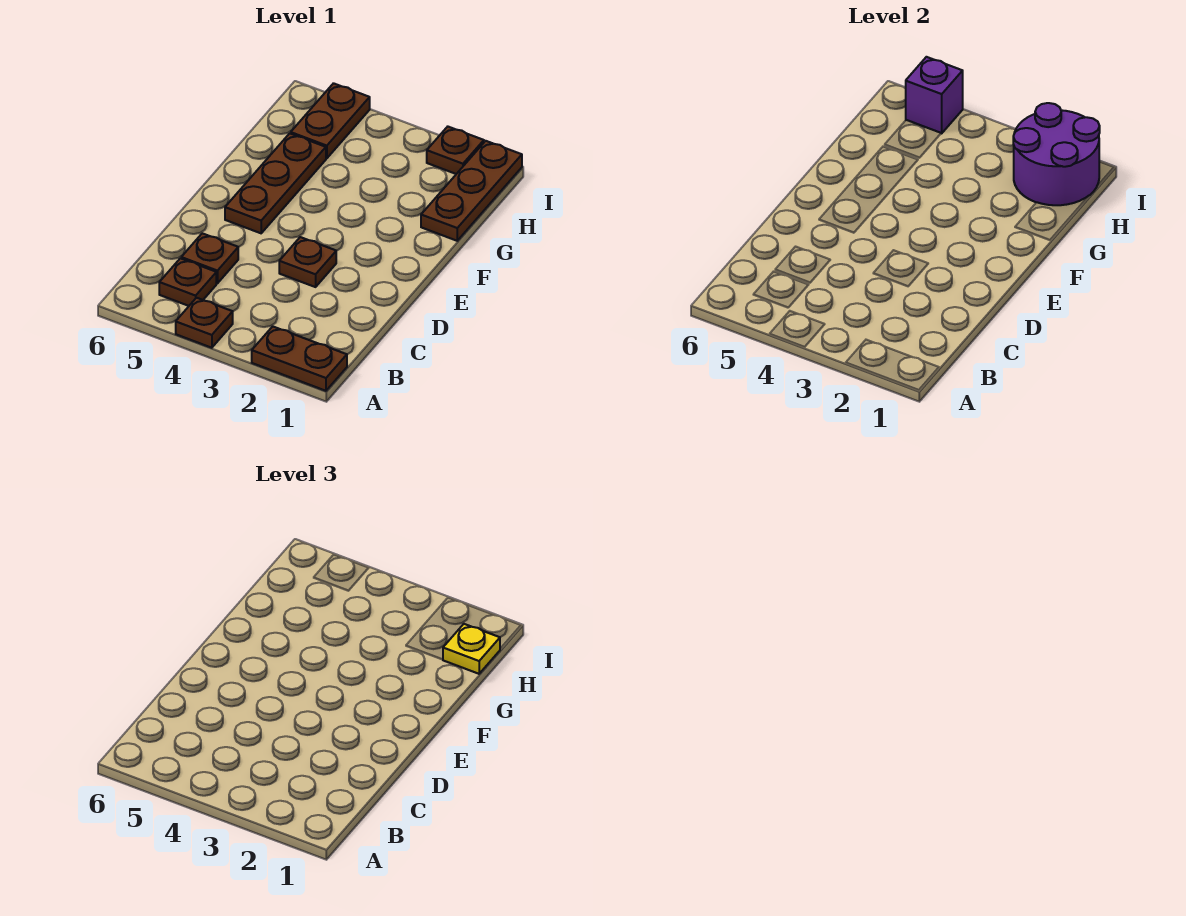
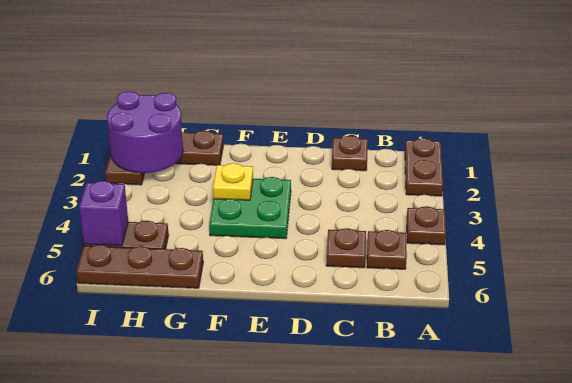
brown plate D3 level 1 -> brown plate C1 level 1
none -> green plate E3:F4 level 1
brown plate E5:G5 level 1 -> brown plate G6:I6 level 1
yellow plate H1 level 3 -> yellow plate F3 level 2

